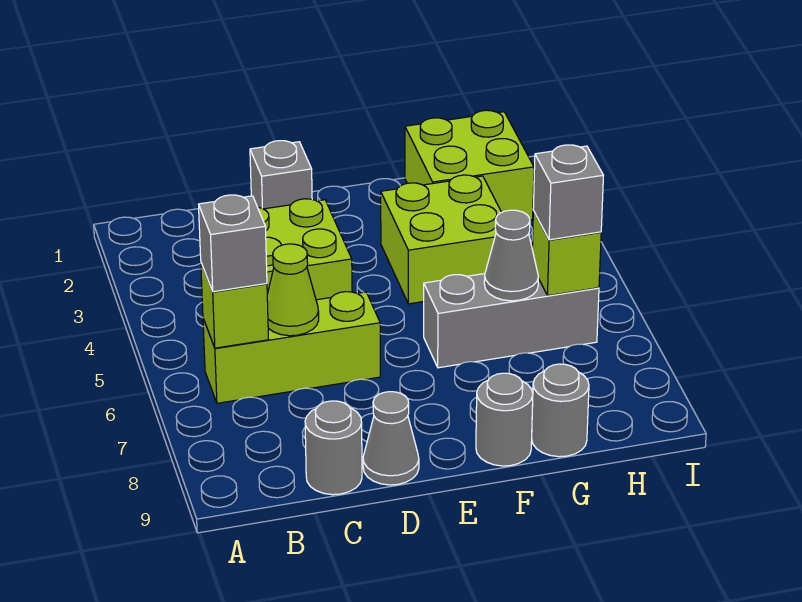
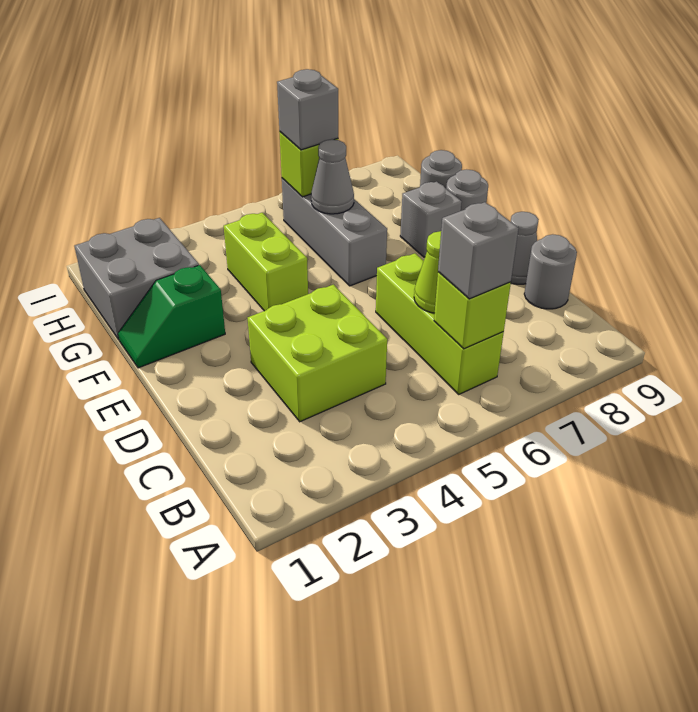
grey brick D1 level 1 -> grey brick F8 level 1
none -> green slope F1:F2 level 1 top 2
lime brick F3:G4 level 1 -> lime brick F4:G4 level 1
lime brick G1:H2 level 1 -> grey brick G1:H2 level 1

